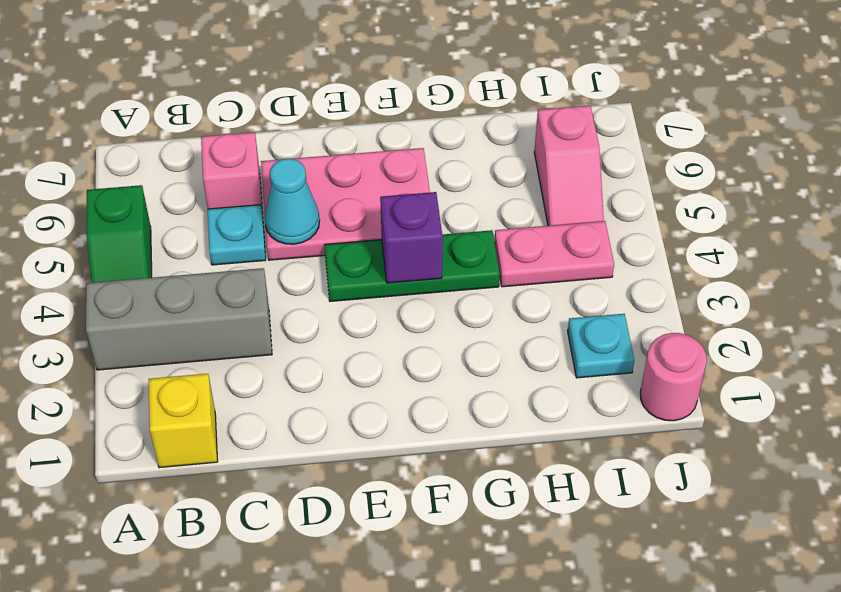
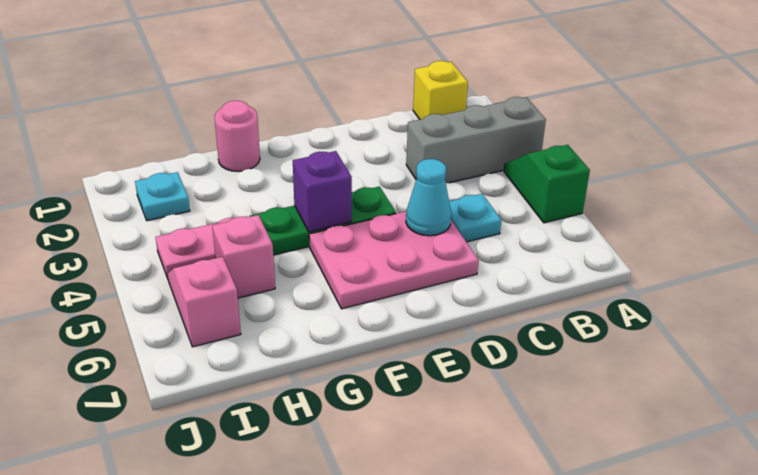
pink brick C6 level 1 -> pink brick H5 level 1
pink round brick J1 level 1 -> pink round brick G1 level 1

